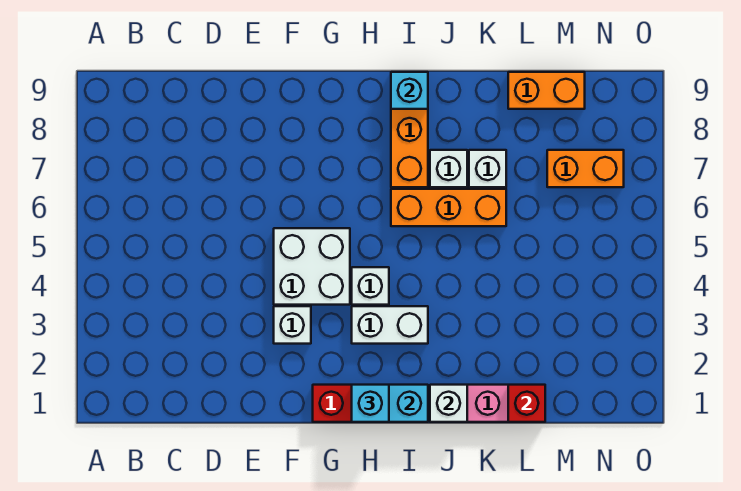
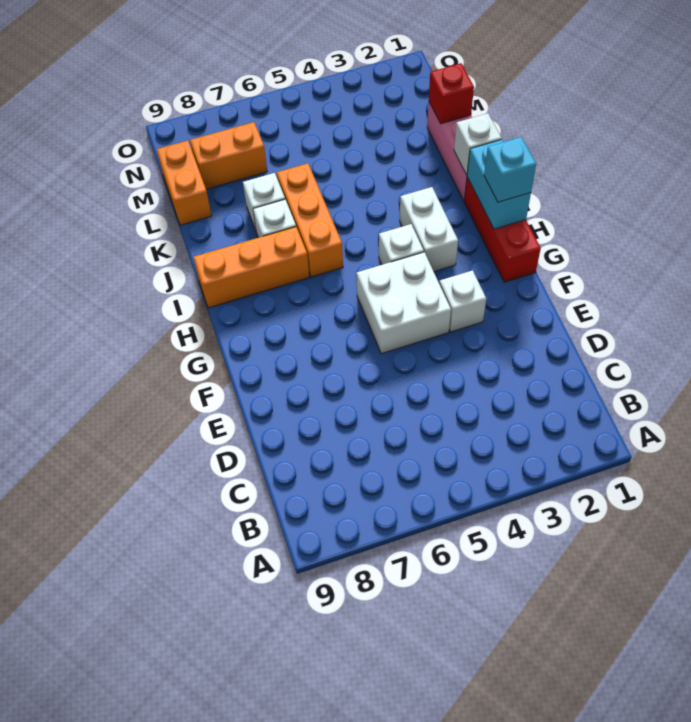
cyan brick I9 level 2 -> none
orange brick M7:N7 level 1 -> orange brick M7:M8 level 1

